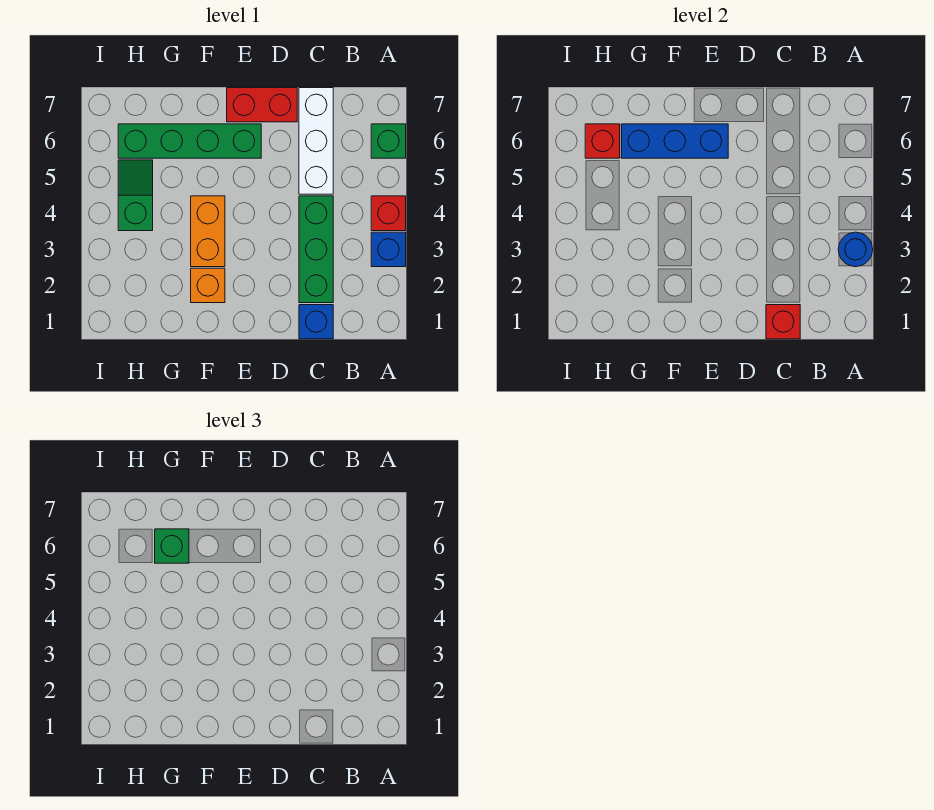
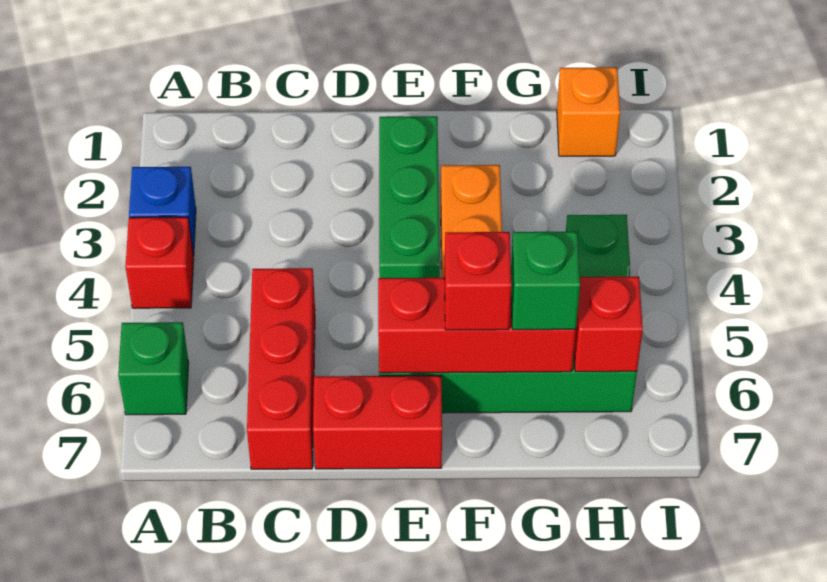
blue round brick A3 level 2 -> none
blue brick C1 level 1 -> none
red brick C1 level 2 -> red brick F6 level 3
green brick C2:C4 level 1 -> green brick E2:E4 level 1
white brick C5:C7 level 1 -> red brick C5:C7 level 1
blue brick E6:G6 level 2 -> red brick E6:G6 level 2
orange brick F2 level 1 -> orange brick H1 level 1

